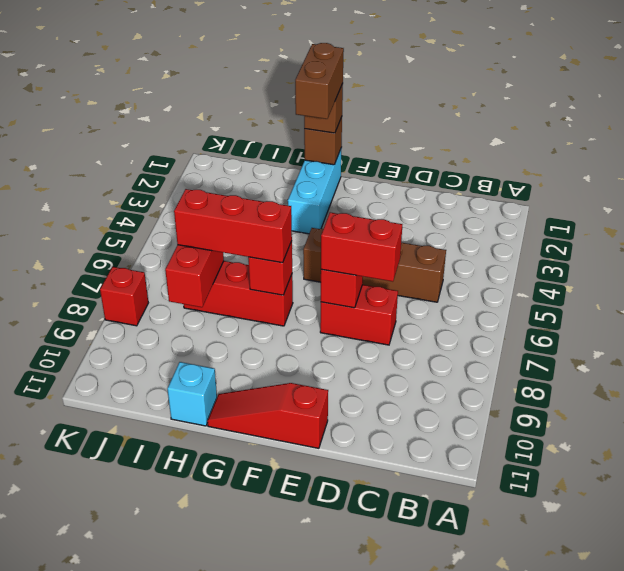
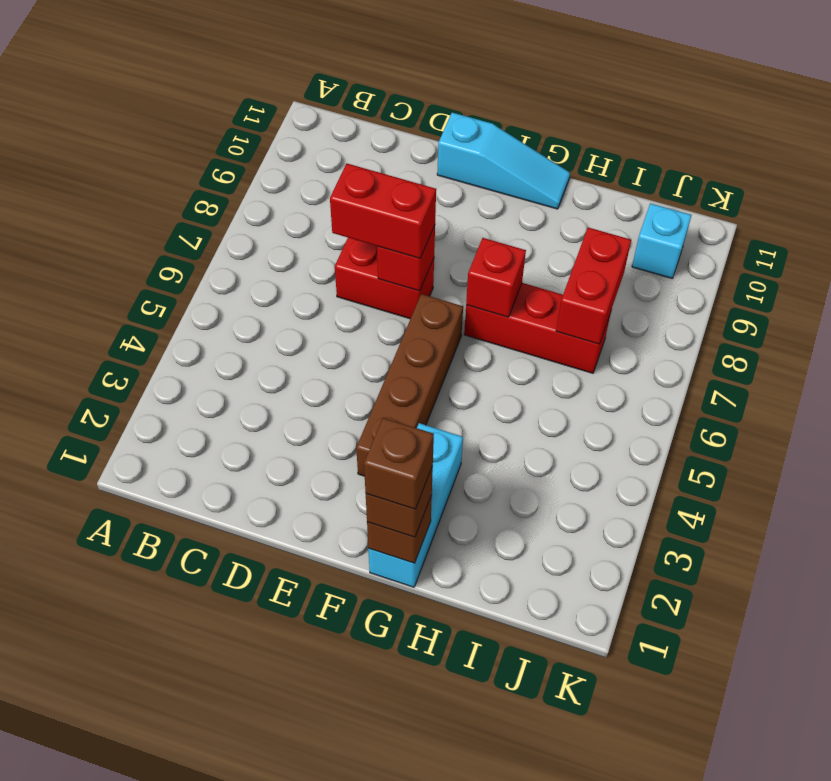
brown brick C5:F5 level 1 -> brown brick F3:F6 level 1
red slope E11:G11 level 1 top E -> cyan slope E11:G11 level 1 top E
brown brick G1:G2 level 4 -> brown brick G1 level 4
red brick G7:I7 level 3 -> none
cyan brick H11 level 1 -> cyan brick J10 level 1
red brick K8 level 1 -> none

